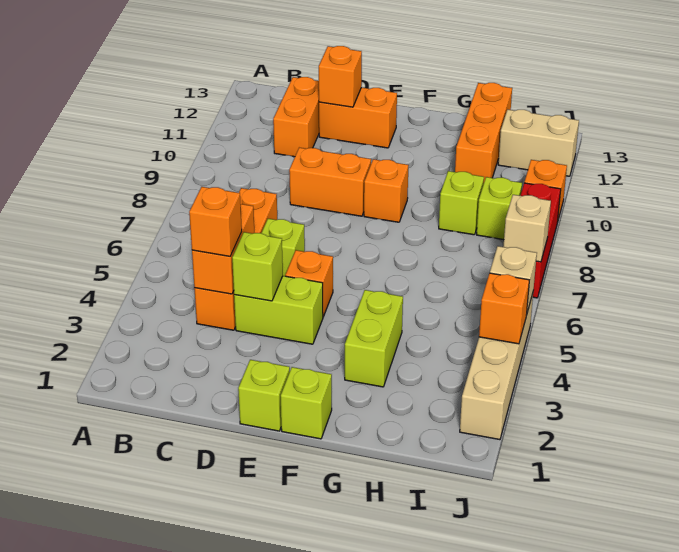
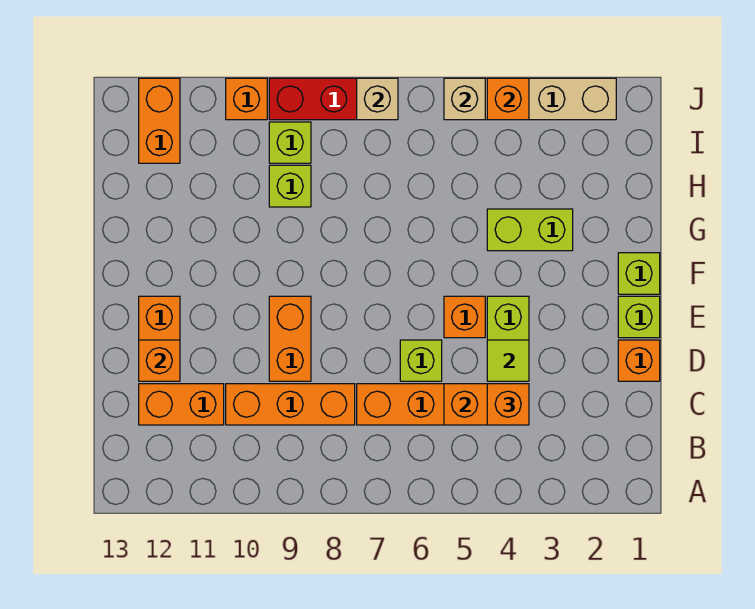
lime brick D4 level 2 -> lime tile D4 level 2
orange brick F9 level 1 -> orange brick D1 level 1
orange brick H11:H13 level 1 -> orange brick C8:C10 level 1
tan brick I12:J12 level 1 -> orange brick I12:J12 level 1

